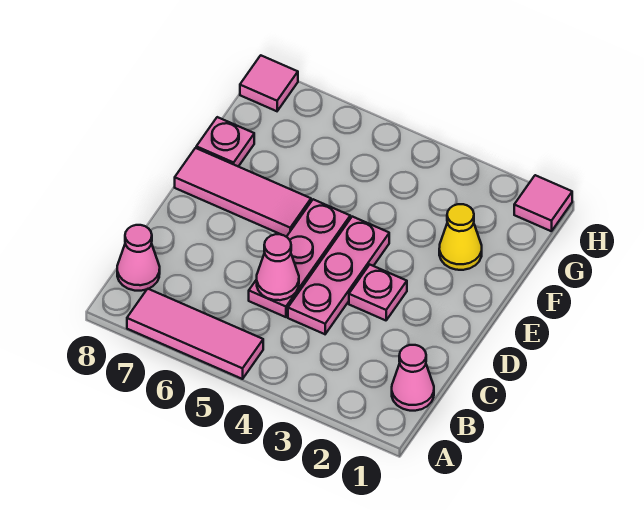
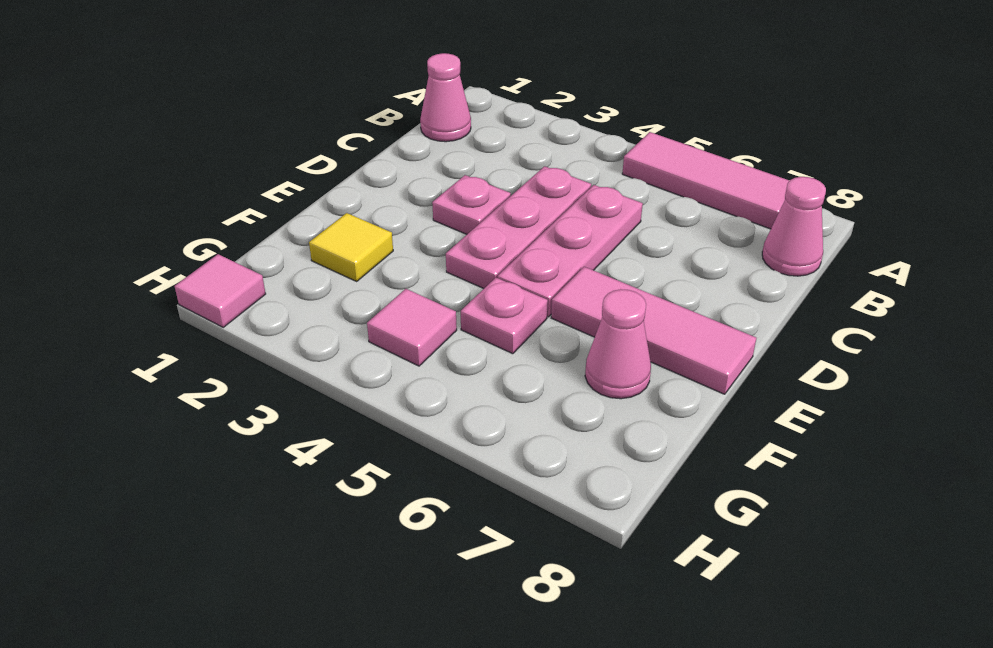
pink cone C5 level 2 -> pink cone F7 level 1
yellow cone F2 level 1 -> yellow tile F2 level 1
pink plate F8 level 1 -> pink plate F5 level 1
pink tile H8 level 1 -> pink tile G4 level 1

